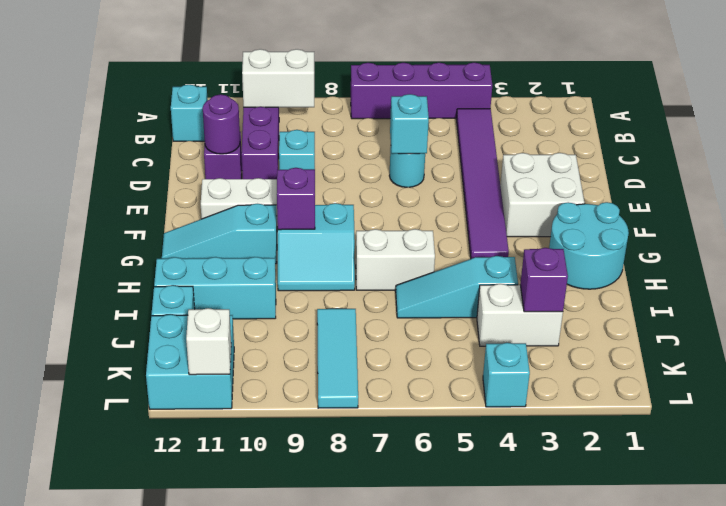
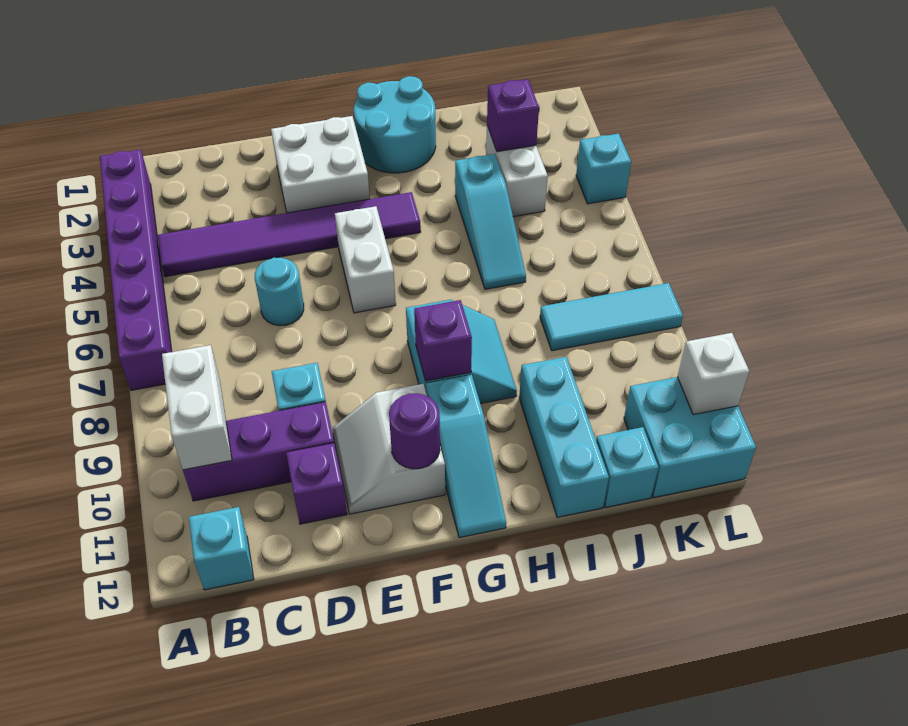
purple brick A4:A7 level 1 -> purple brick A2:A7 level 1
cyan brick D6 level 2 -> none
purple round brick D11 level 2 -> purple round brick F11 level 2
white brick H6:H7 level 1 -> white brick F5:F6 level 1

